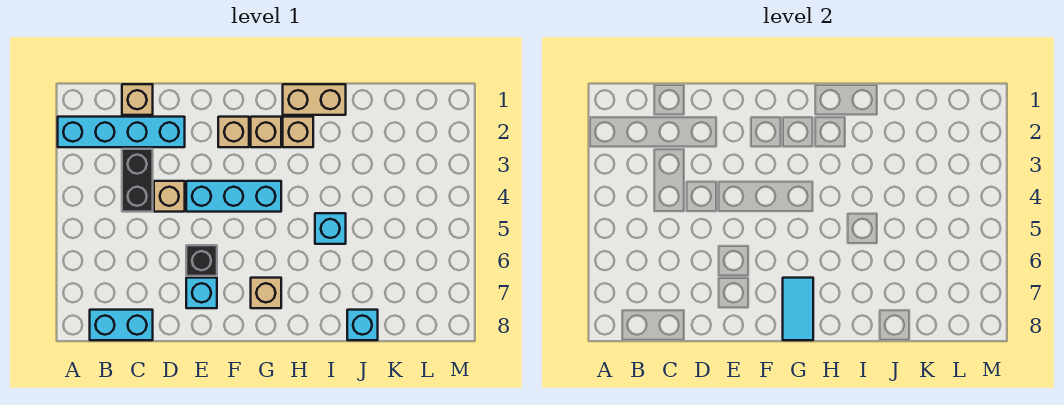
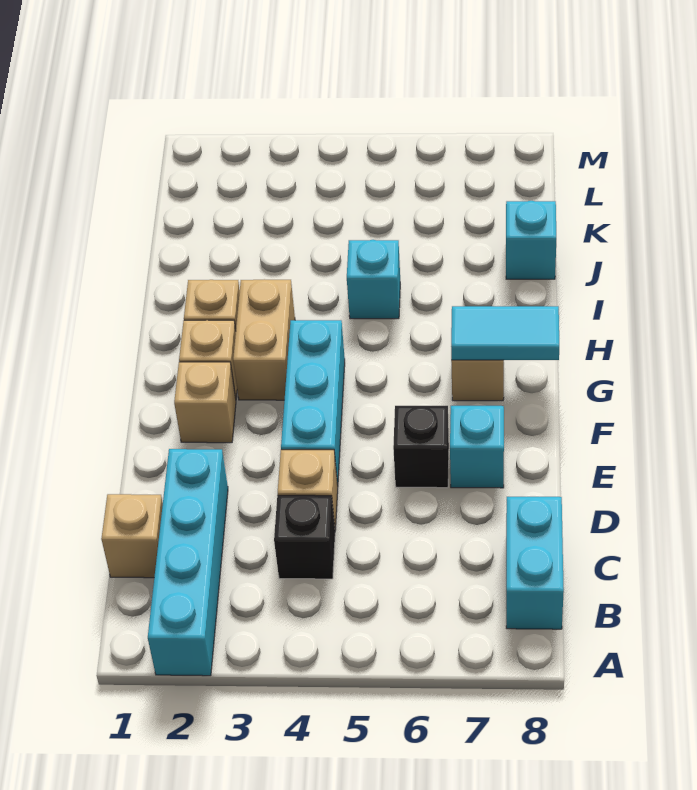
black brick C3:C4 level 1 -> black brick C4 level 1
tan brick H1:I1 level 1 -> tan brick G3:H3 level 1

